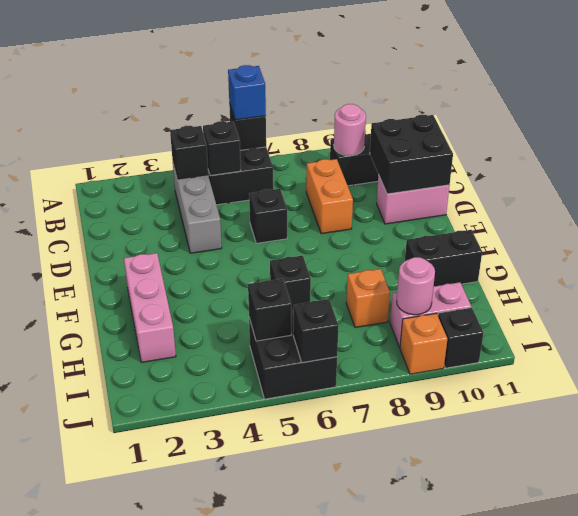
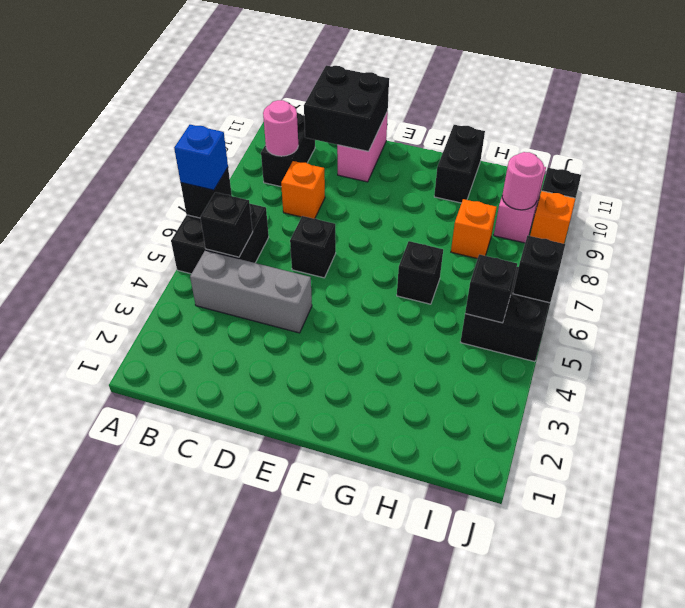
black brick B4 level 2 -> none
orange brick C8:D8 level 1 -> orange brick C8 level 1
pink brick F2:H2 level 1 -> none

